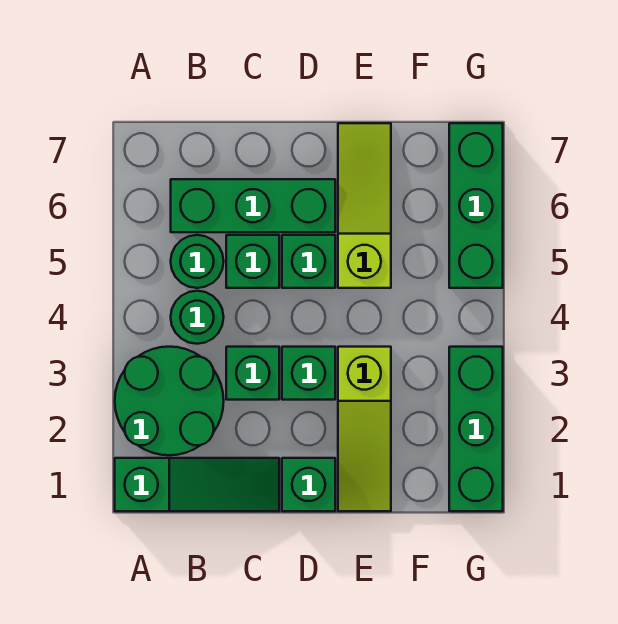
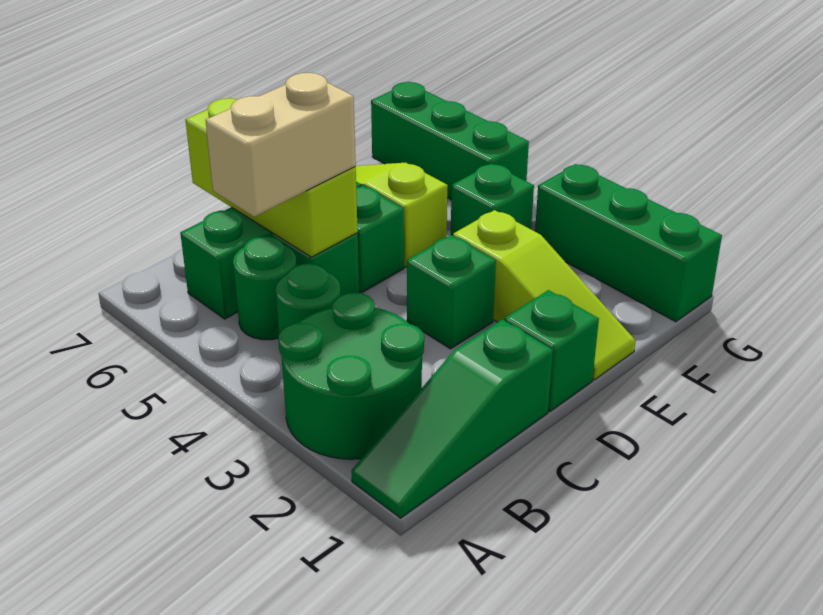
green slope A1:C1 level 1 top A -> green slope A1:C1 level 1 top C
none -> tan brick B5:C5 level 3
green brick C3 level 1 -> green brick F4 level 1
none -> lime brick C5:C7 level 2

